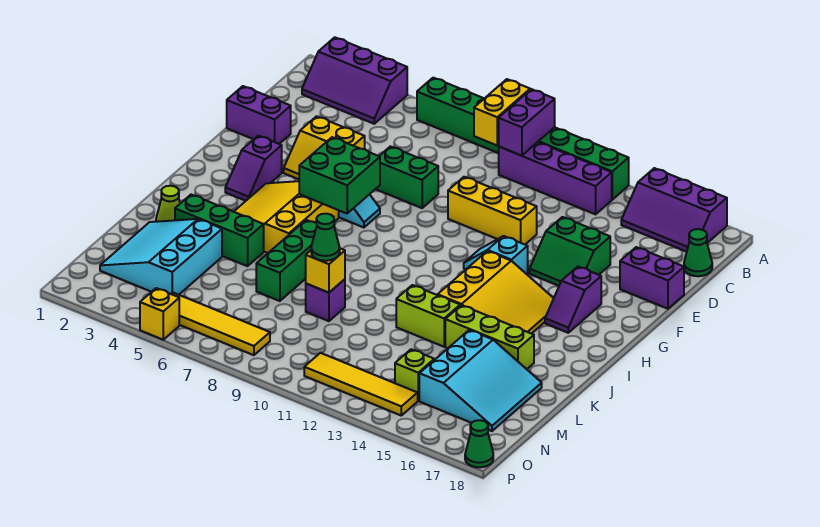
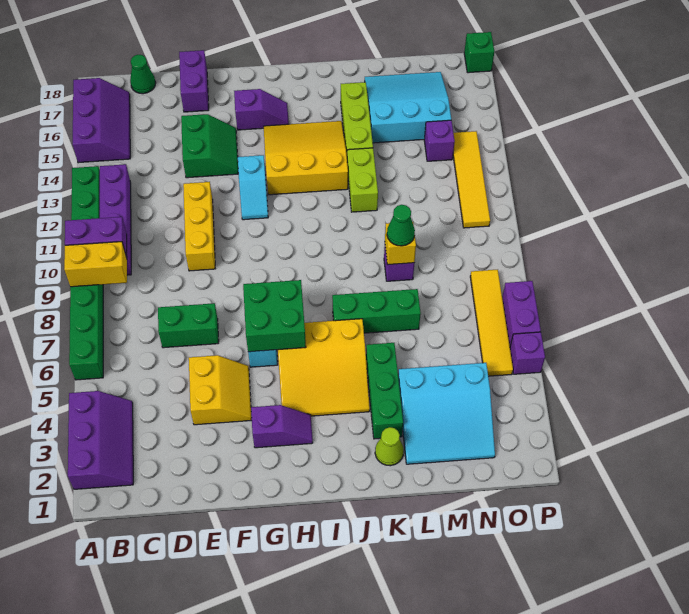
purple brick E1:E2 level 1 -> purple brick P6:P7 level 1
green brick E7:E8 level 1 -> green brick D7:E7 level 1
lime brick N14 level 1 -> purple brick N14 level 1
yellow brick P5 level 1 -> purple brick P5 level 1
green cone P18 level 1 -> green brick P18 level 1

